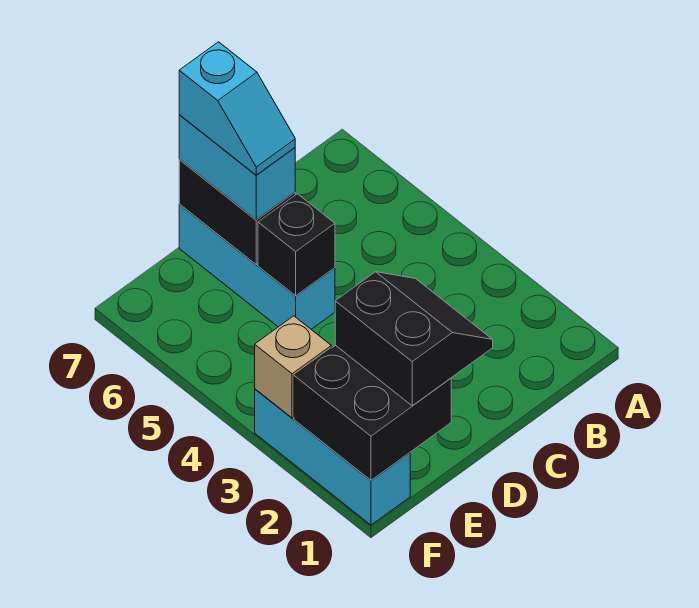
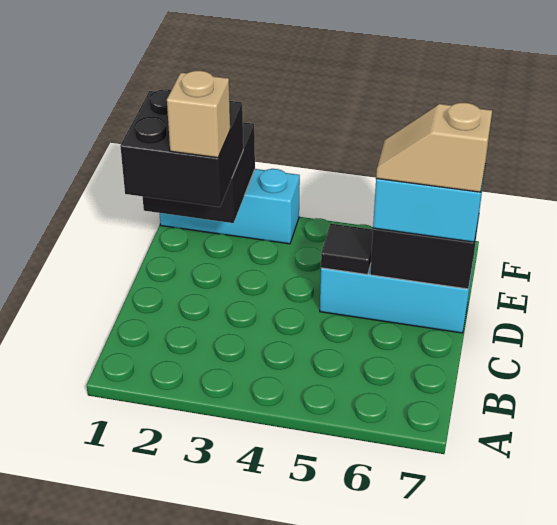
black slope D1:E2 level 3 top E -> black brick D1:E2 level 3
black brick D5 level 2 -> black tile D5 level 2
cyan slope D6:D7 level 4 top 7 -> tan slope D6:D7 level 4 top 7
tan brick F3 level 2 -> tan brick D2 level 4

